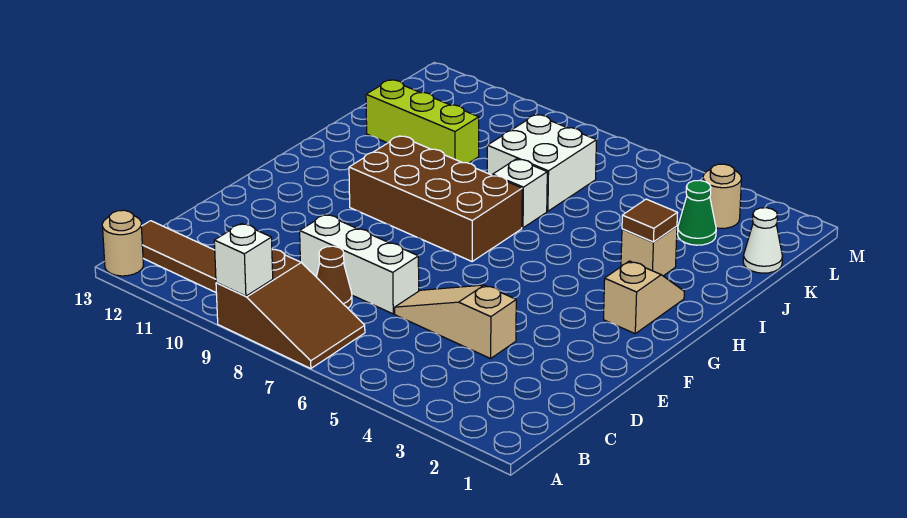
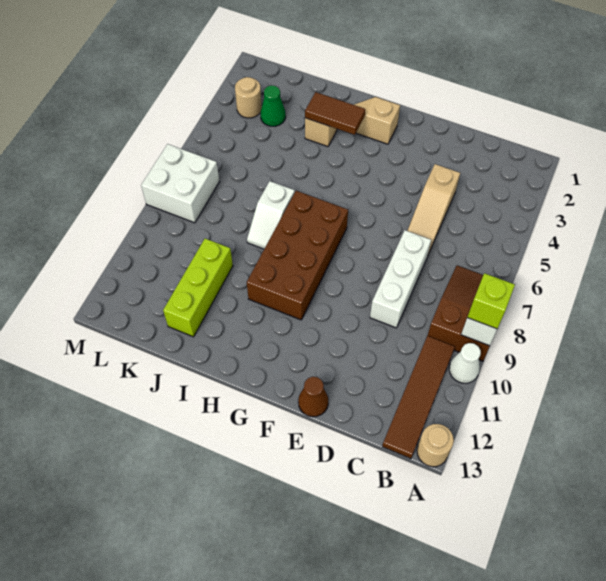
none -> lime brick A9 level 3
brown cone C8 level 1 -> brown cone E13 level 1
brown tile I3 level 2 -> brown tile H3:I3 level 2
white brick J7:K8 level 1 -> white brick L7:M8 level 1
white cone K1 level 1 -> white cone A10 level 1

